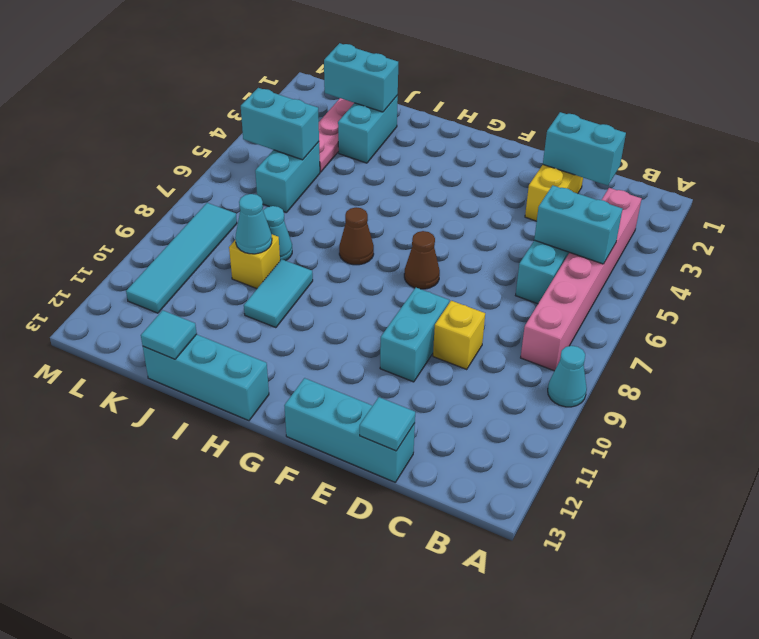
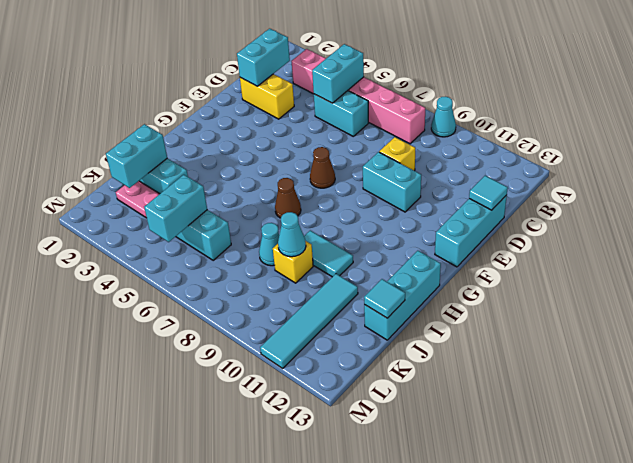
cyan tile L8:L11 level 1 -> cyan tile J11:M11 level 1

